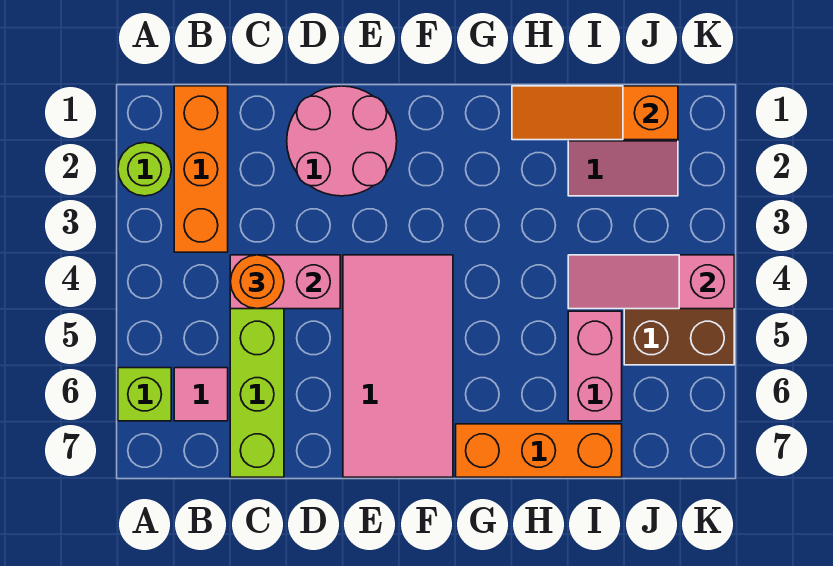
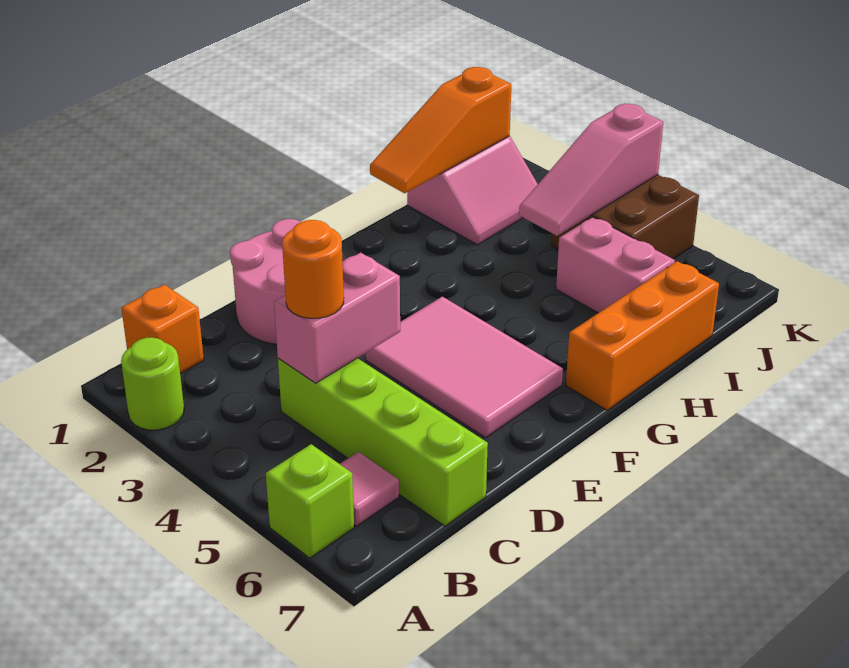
orange brick B1:B3 level 1 -> orange brick B1 level 1
pink tile E4:F7 level 1 -> pink tile E4:F6 level 1

